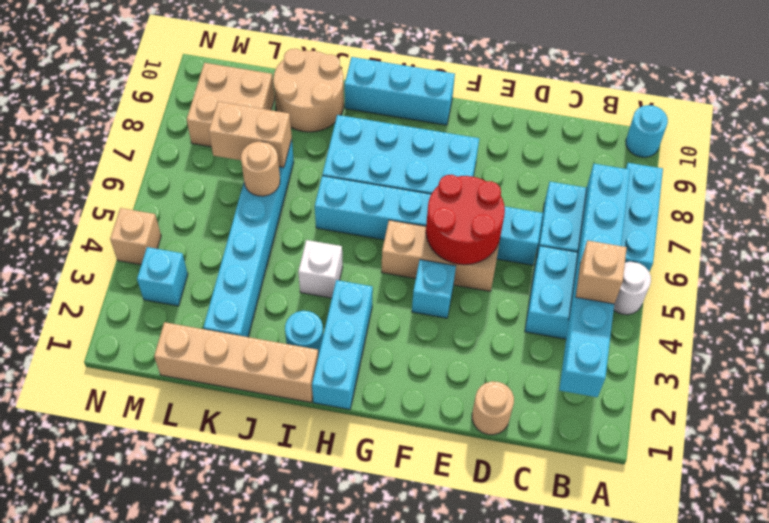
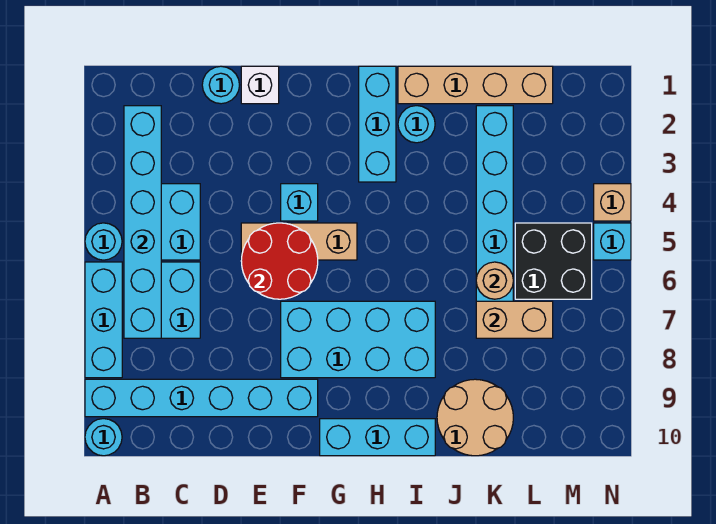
white round brick A5 level 1 -> cyan round brick A5 level 1
tan brick B4 level 3 -> none
tan round brick D1 level 1 -> cyan round brick D1 level 1
cyan brick D6:I6 level 1 -> cyan brick A9:F9 level 1
white brick I4 level 1 -> white brick E1 level 1
none -> black brick L5:M6 level 1
tan brick L8:M9 level 1 -> none
cyan brick M3 level 1 -> cyan brick N5 level 1

